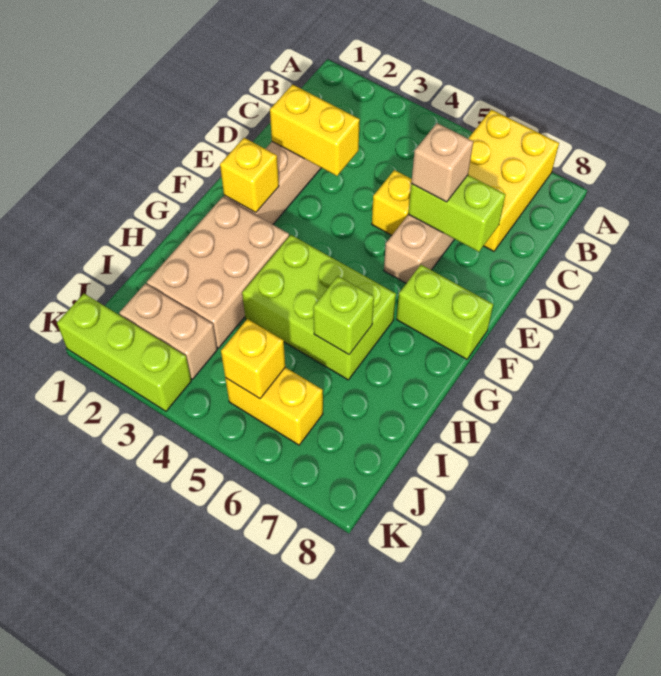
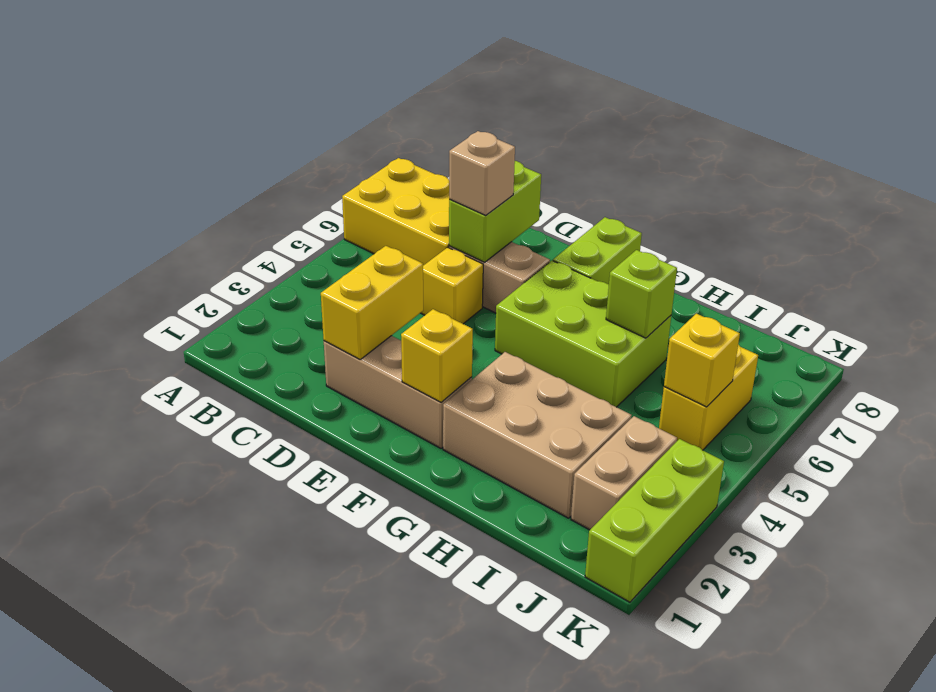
lime brick G4:H6 level 1 -> lime brick F5:H6 level 1

